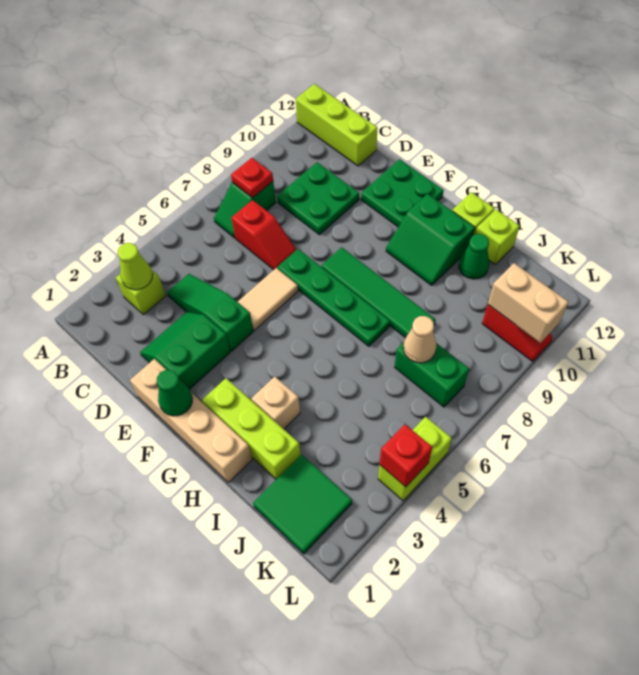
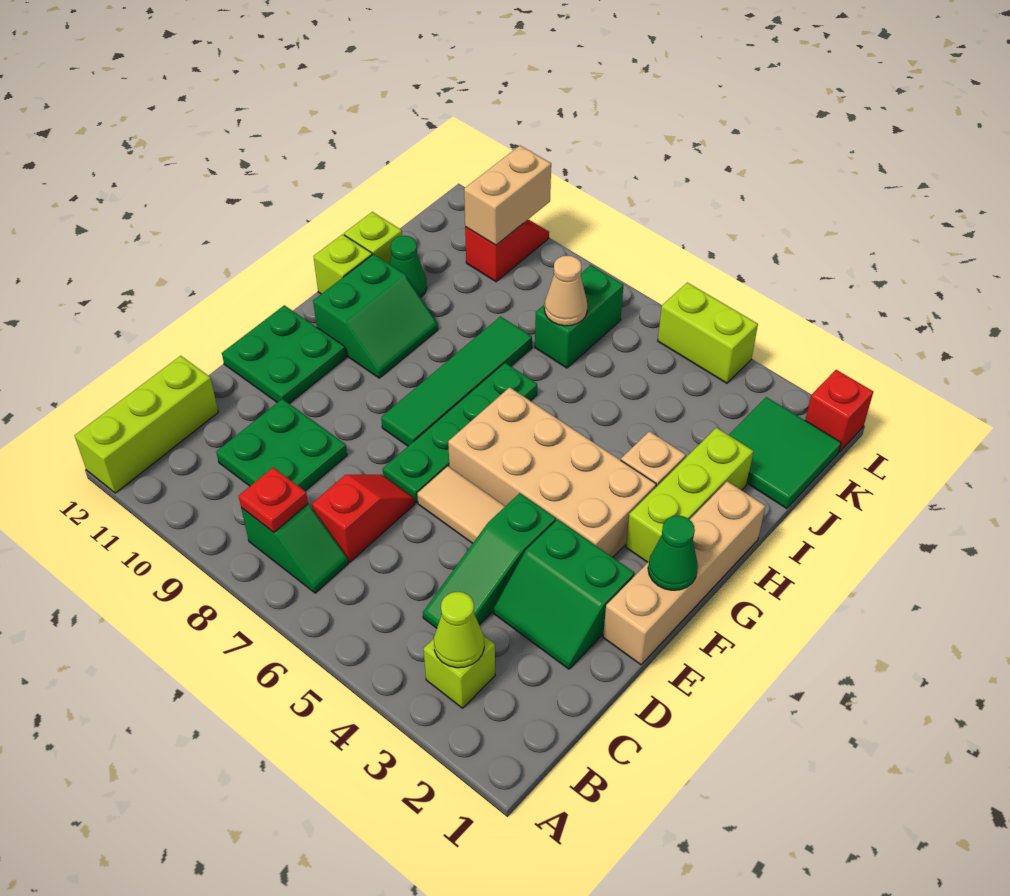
none -> tan brick F3:G6 level 1
red brick L4 level 2 -> red brick L1 level 1

